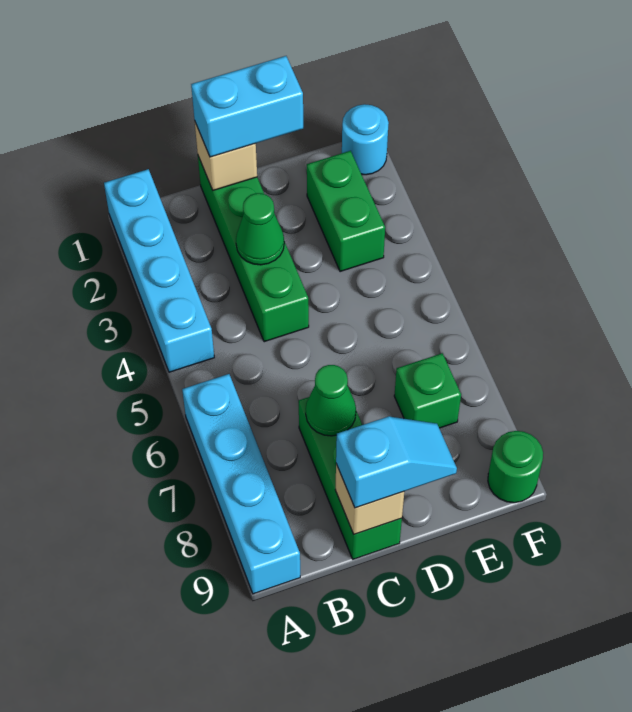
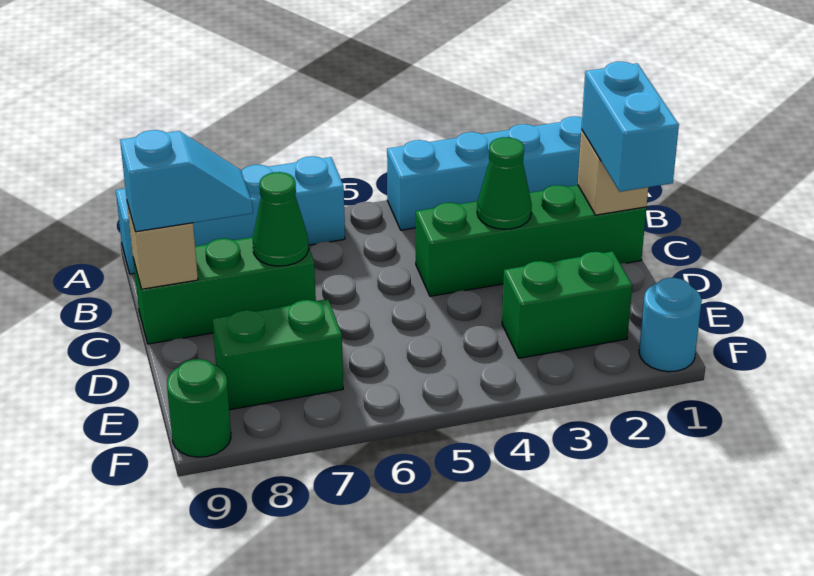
cyan slope C9:D9 level 3 top C -> cyan slope C8:C9 level 3 top 9
green brick E7 level 1 -> green brick E7:E8 level 1

